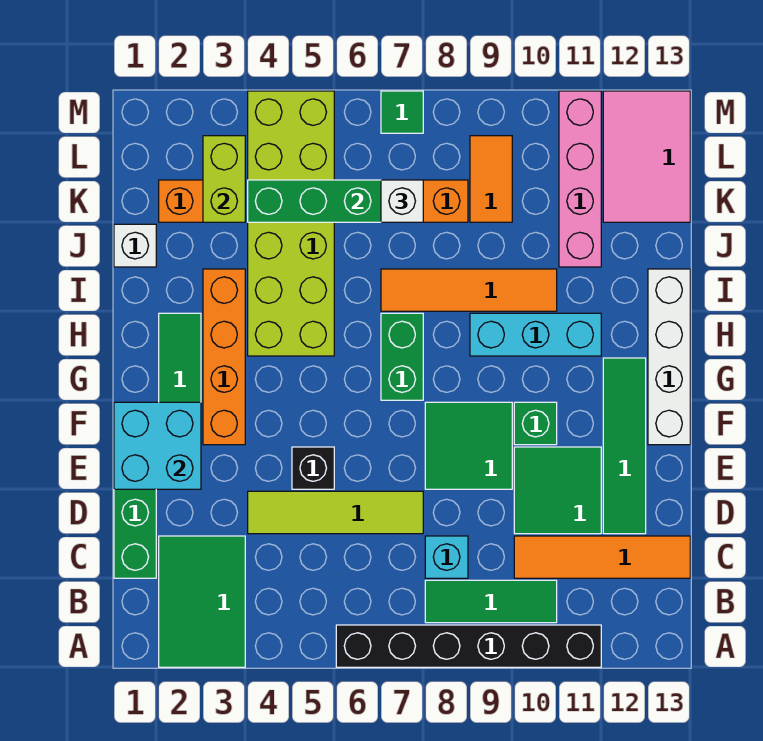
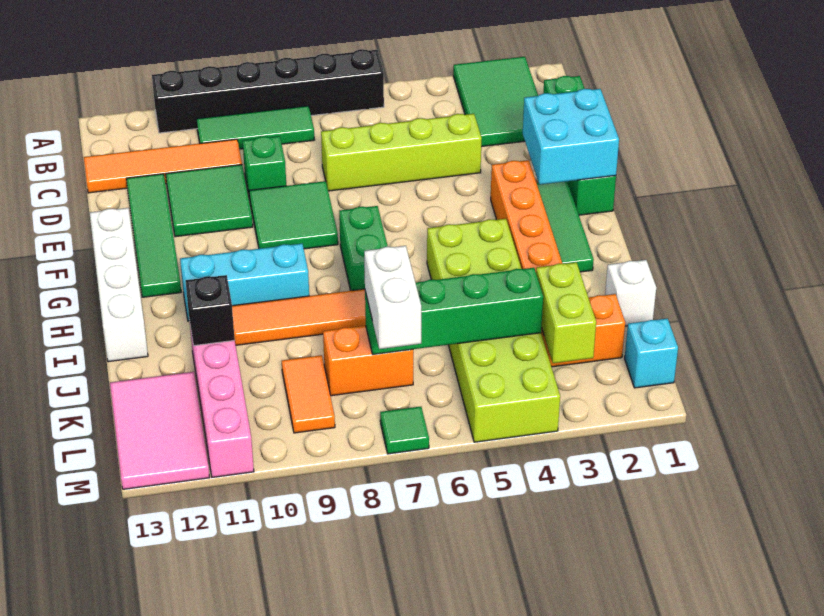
cyan brick C8 level 1 -> cyan brick L1 level 1
lime tile D4:D7 level 1 -> lime brick D4:D7 level 1
black brick E5 level 1 -> black brick J11 level 2
green brick F10 level 1 -> green brick D9 level 1
white brick K7 level 3 -> white brick K7:L7 level 3

